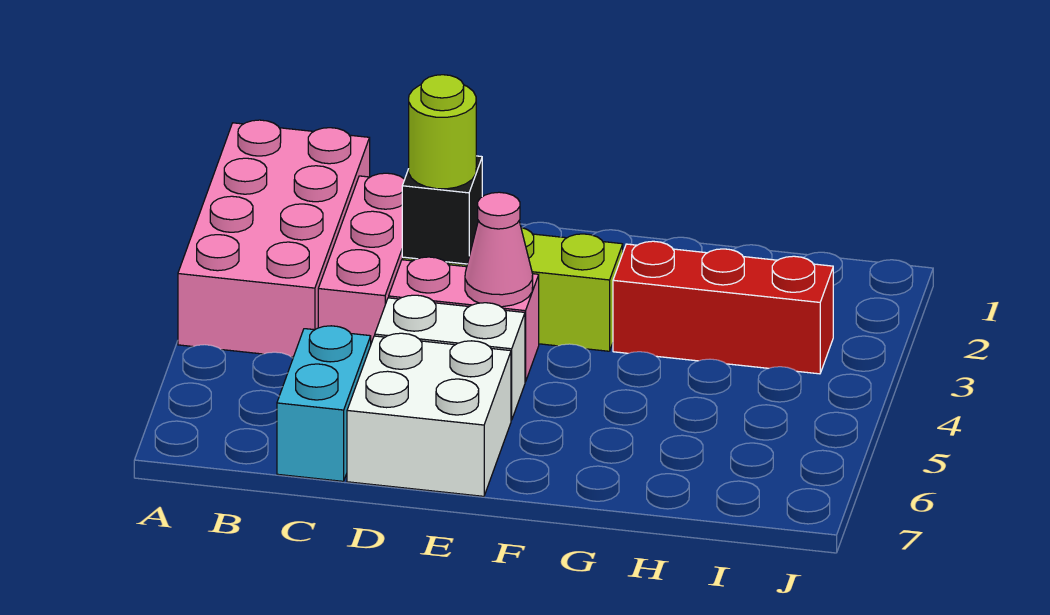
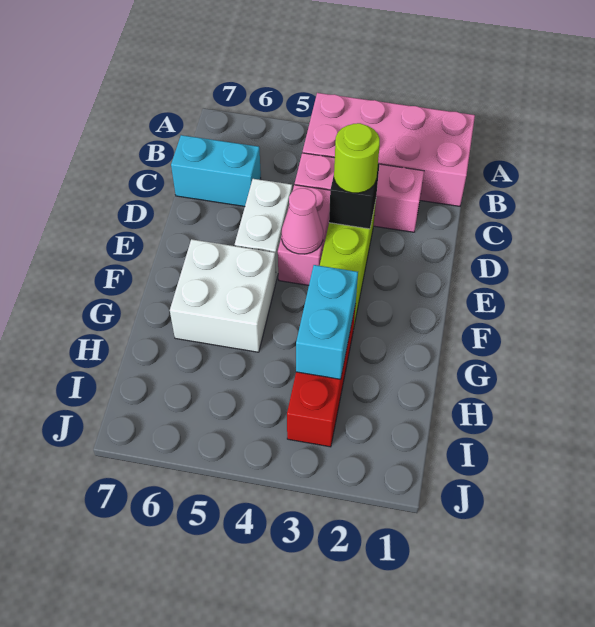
white brick D6:E7 level 1 -> white brick F5:G6 level 1
none -> cyan brick G3:H3 level 2

